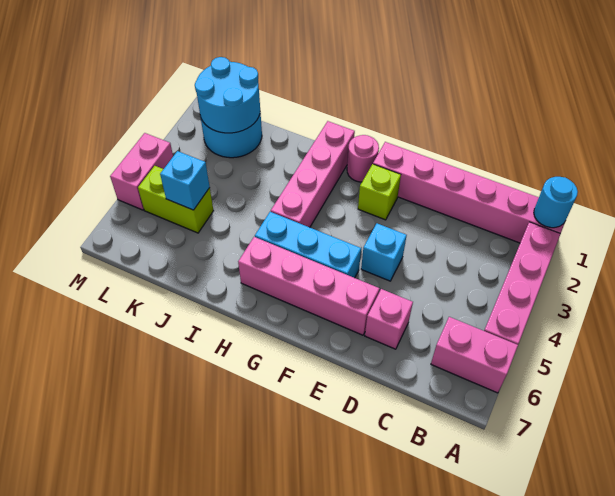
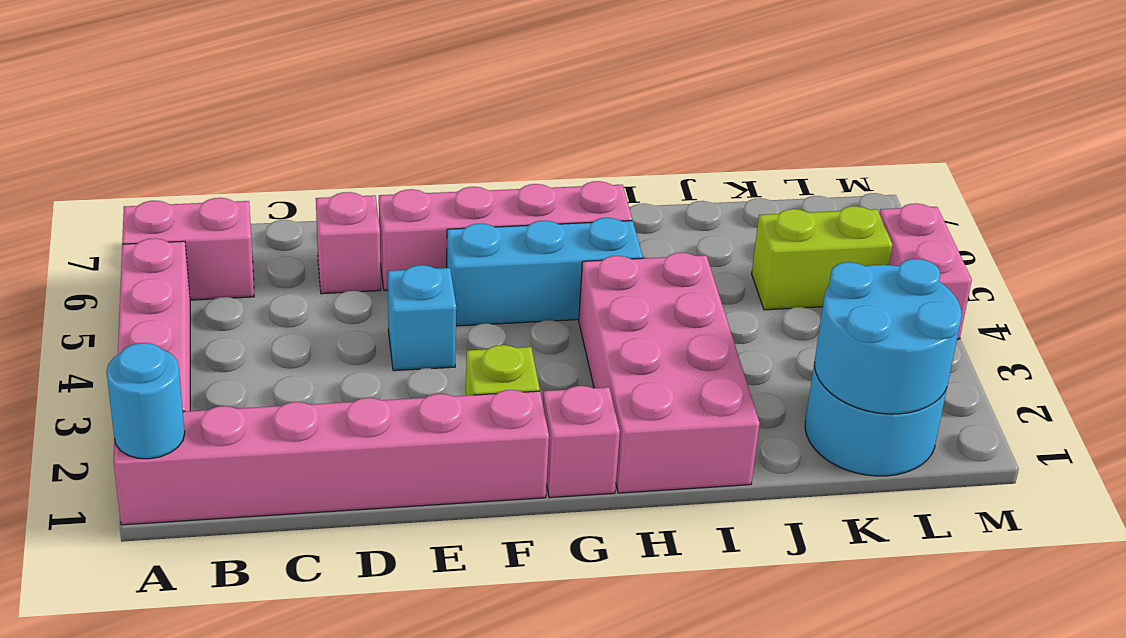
pink round brick G1 level 1 -> pink brick G1 level 1
pink brick H1:H4 level 1 -> pink brick H1:I4 level 1
cyan brick K5 level 2 -> none

